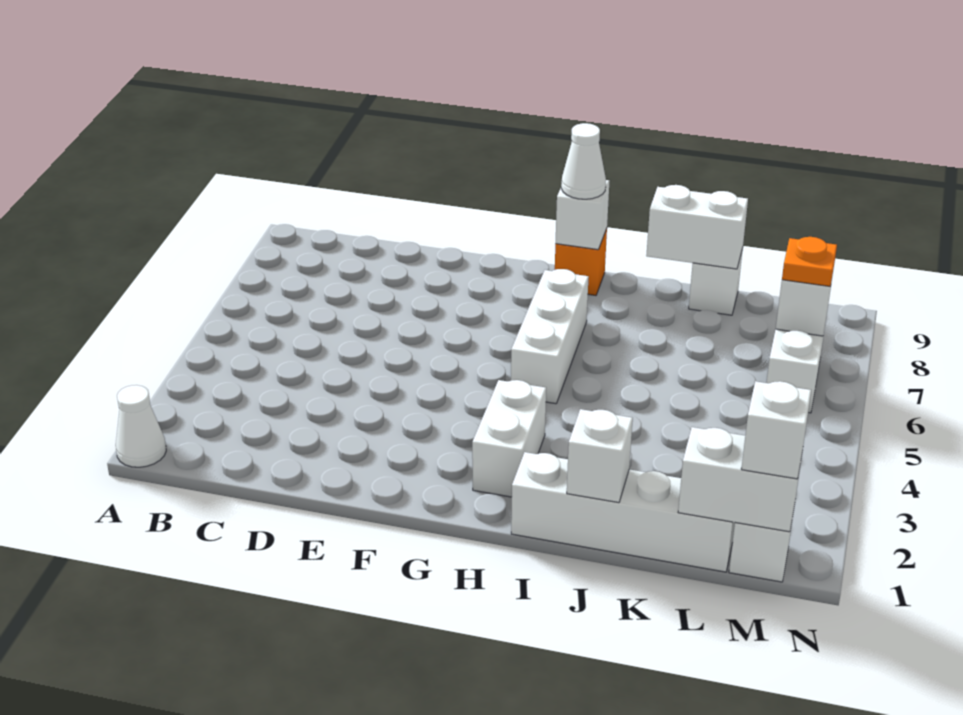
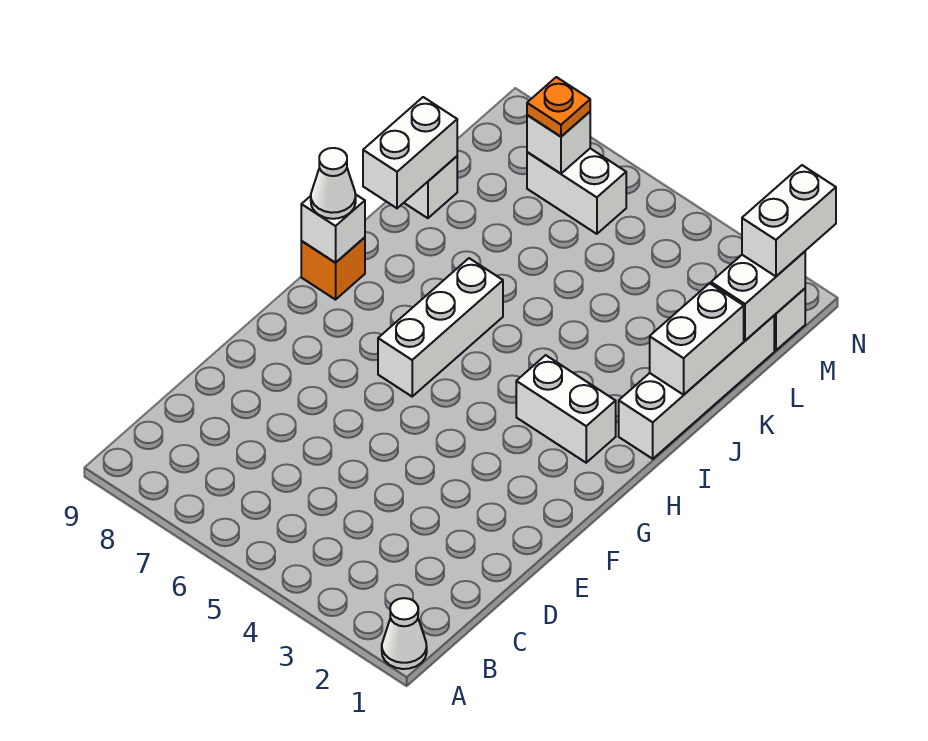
white brick H5:H7 level 1 -> white brick G6:I6 level 1
white brick J1 level 2 -> white brick J1:K1 level 2
white brick M1 level 3 -> white brick M1:N1 level 3

